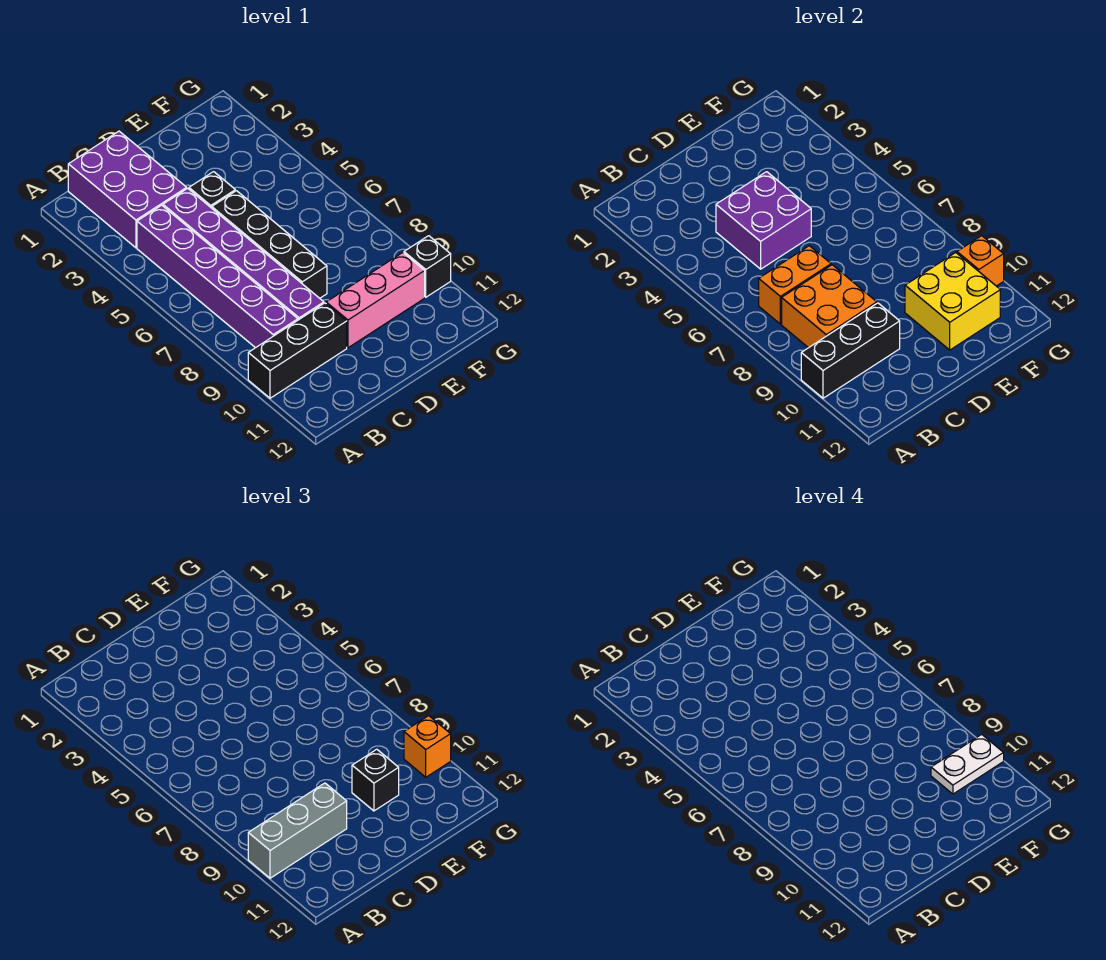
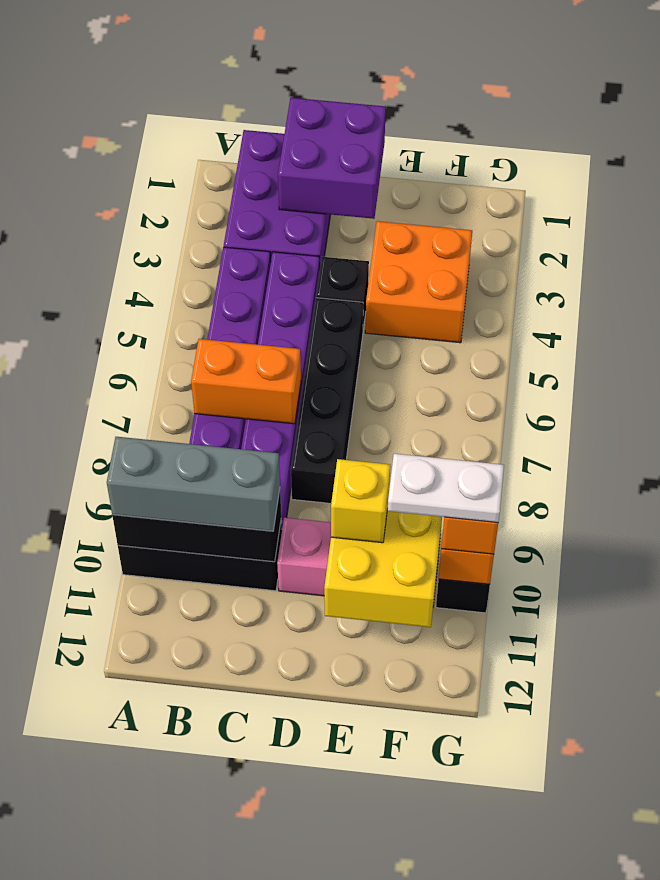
orange brick B8:C9 level 2 -> orange brick E3:F4 level 1
purple brick C4:D5 level 2 -> purple brick C1:D2 level 2
black brick E10 level 3 -> yellow brick E10 level 3

